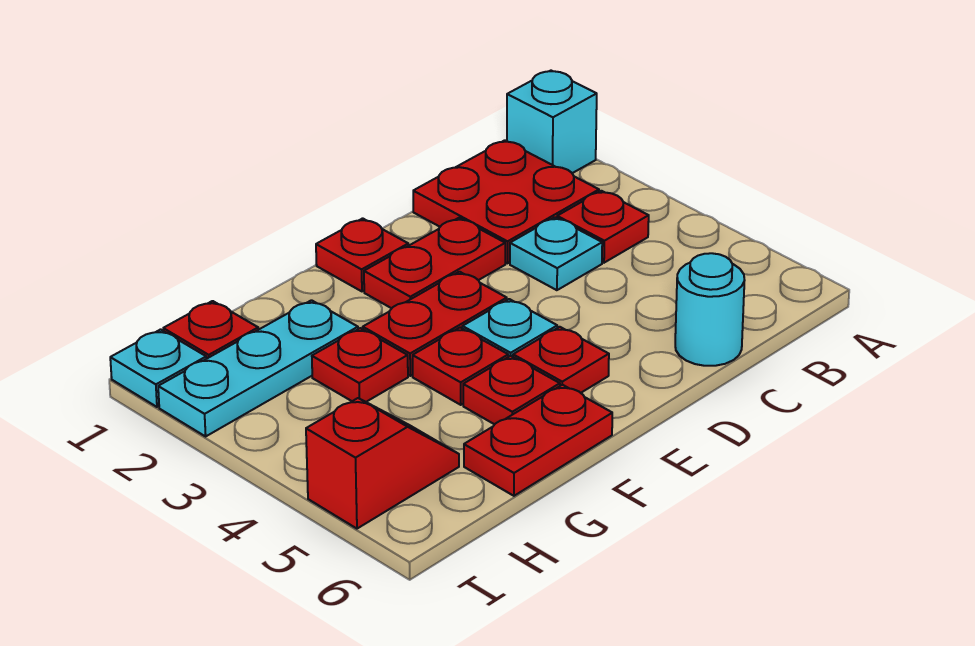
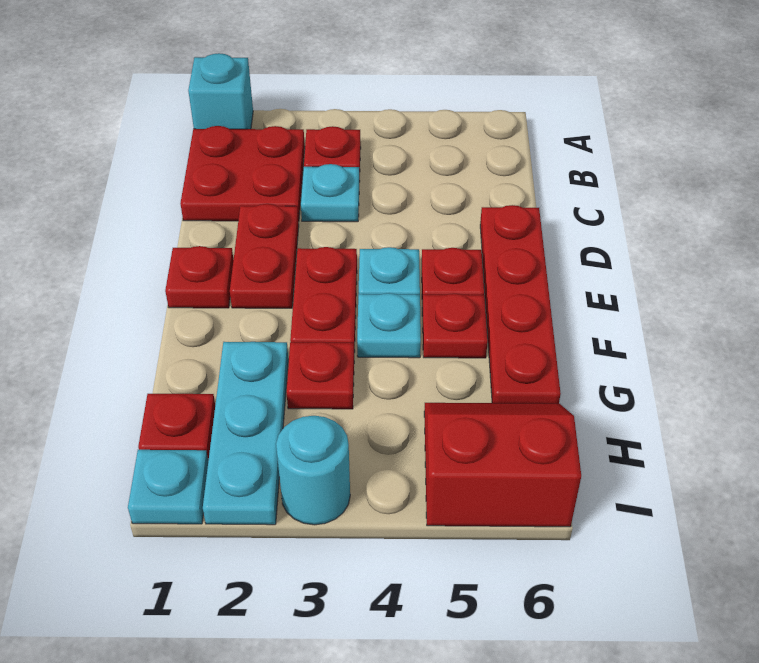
cyan round brick C6 level 1 -> cyan round brick I3 level 1
red plate F4 level 1 -> cyan plate F4 level 1
red plate F6:G6 level 1 -> red plate D6:G6 level 1
red slope H5:I5 level 1 top I -> red slope H5:I6 level 1 top I

